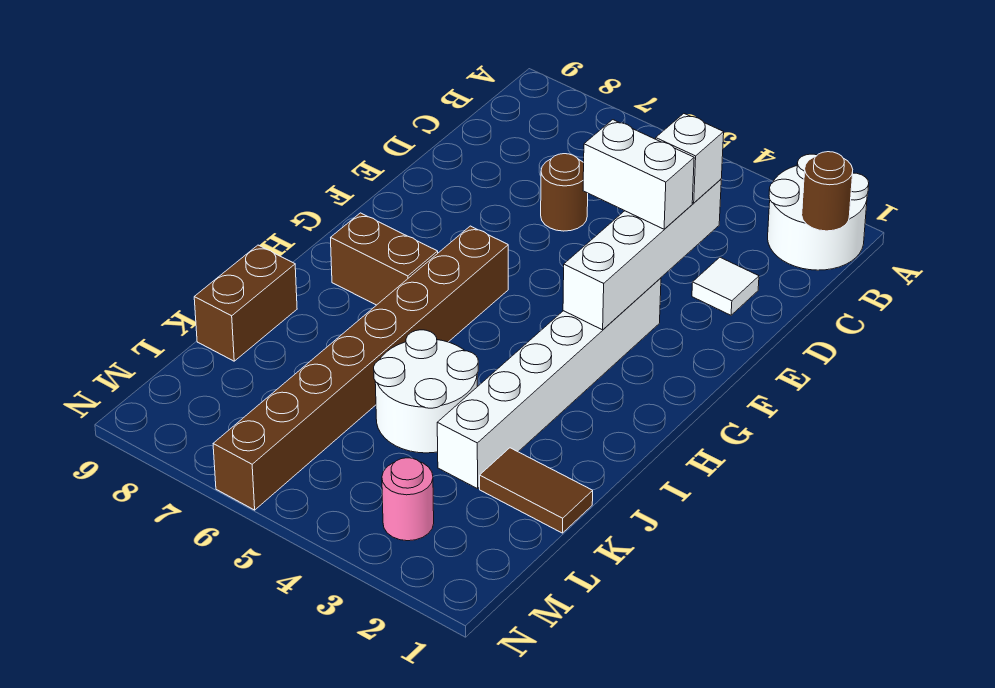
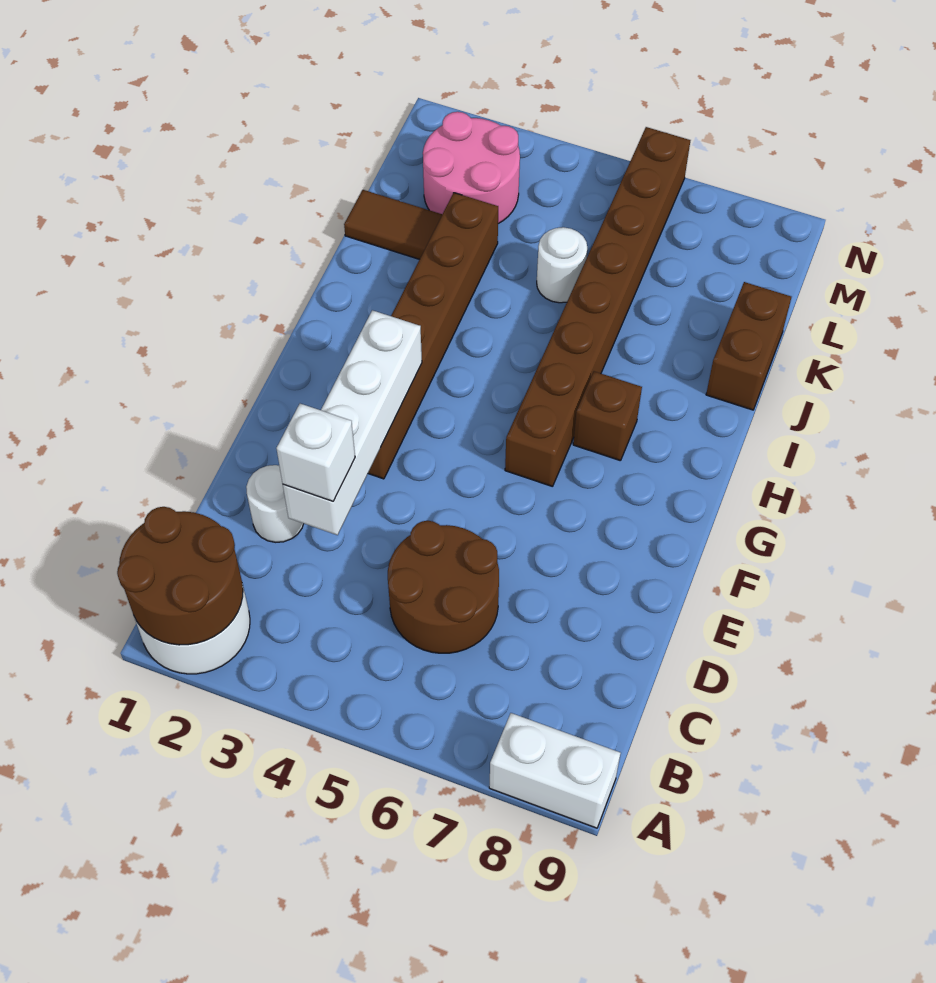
brown round brick B1 level 2 -> brown round brick A1:B2 level 2
white tile D2 level 1 -> white round brick D2 level 1
brown round brick D6 level 1 -> brown round brick C5:D6 level 1
white brick E3:E4 level 3 -> white brick A8:A9 level 1
white brick F3:K3 level 1 -> brown brick F3:K3 level 1
brown brick H7:H8 level 1 -> brown brick H7 level 1
white round brick J4:K5 level 1 -> white round brick K5 level 1
pink round brick M3 level 1 -> pink round brick L2:M3 level 1

